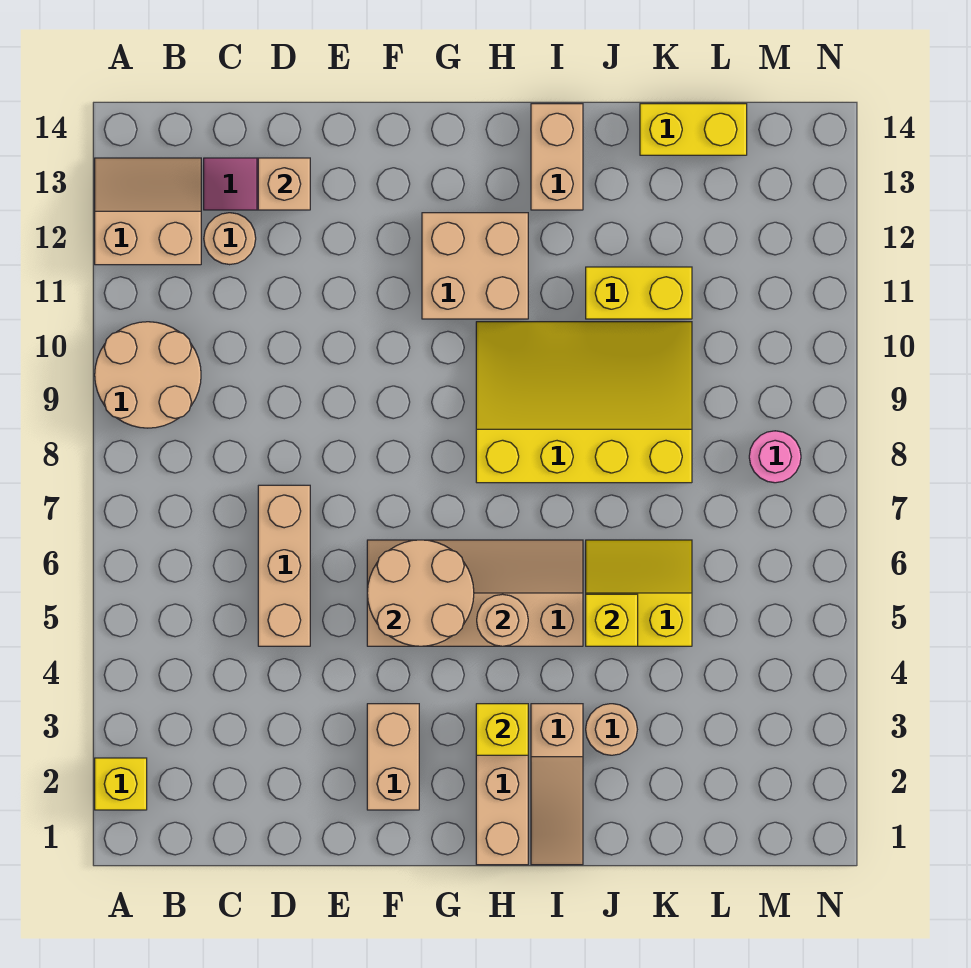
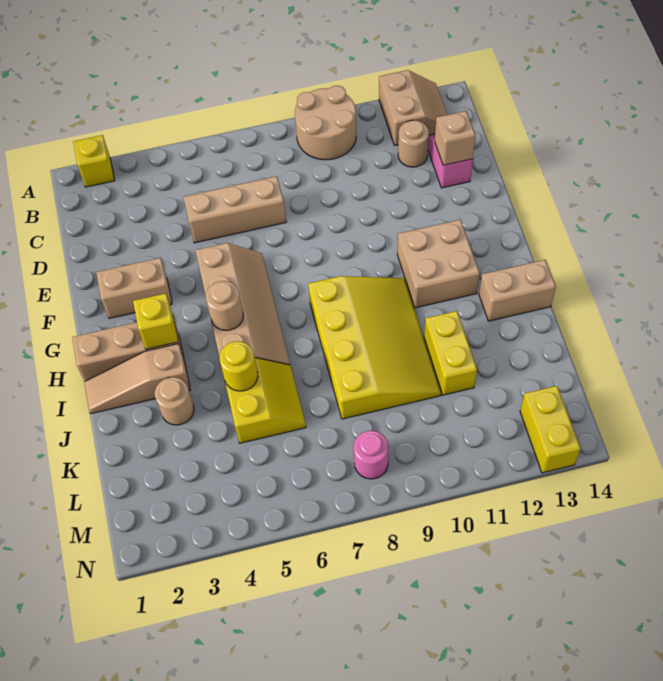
tan round brick F5:G6 level 2 -> none
yellow brick J5 level 2 -> yellow round brick J5 level 2
yellow brick K14:L14 level 1 -> yellow brick M13:N13 level 1

